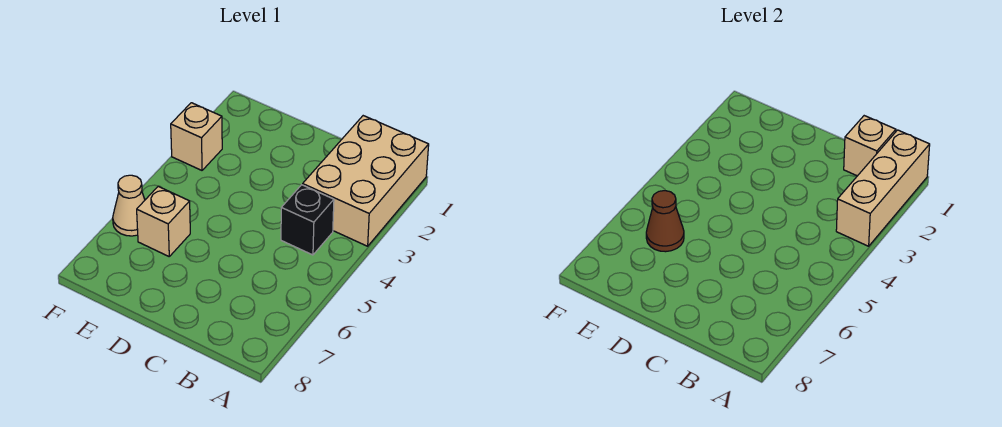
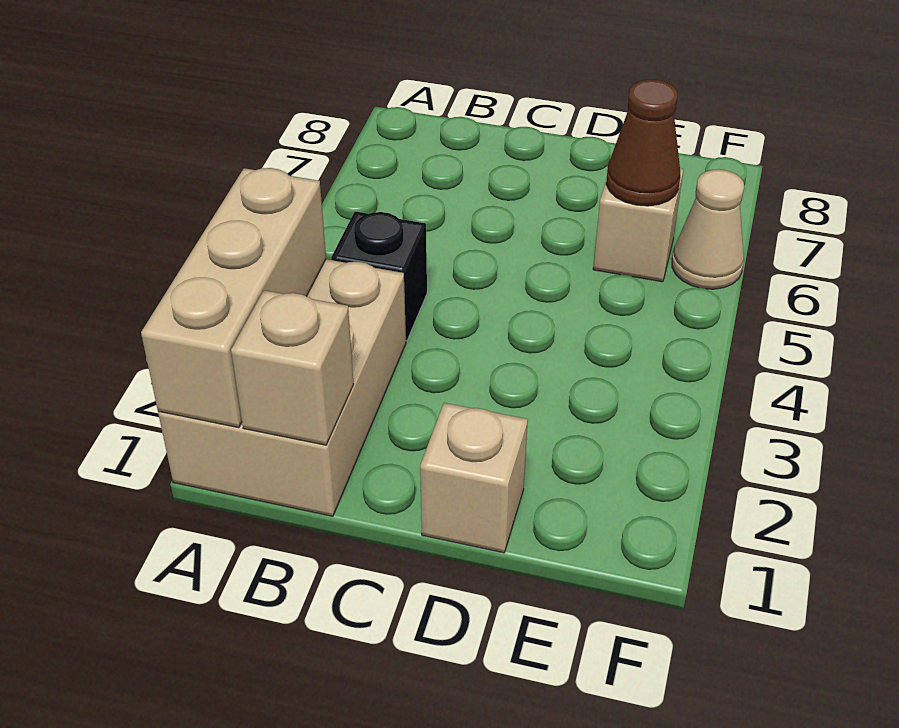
tan brick F3 level 1 -> tan brick D1 level 1

